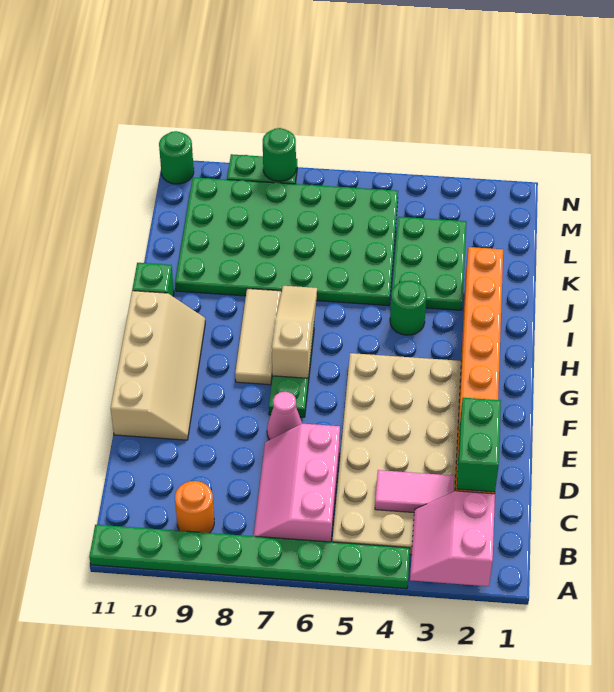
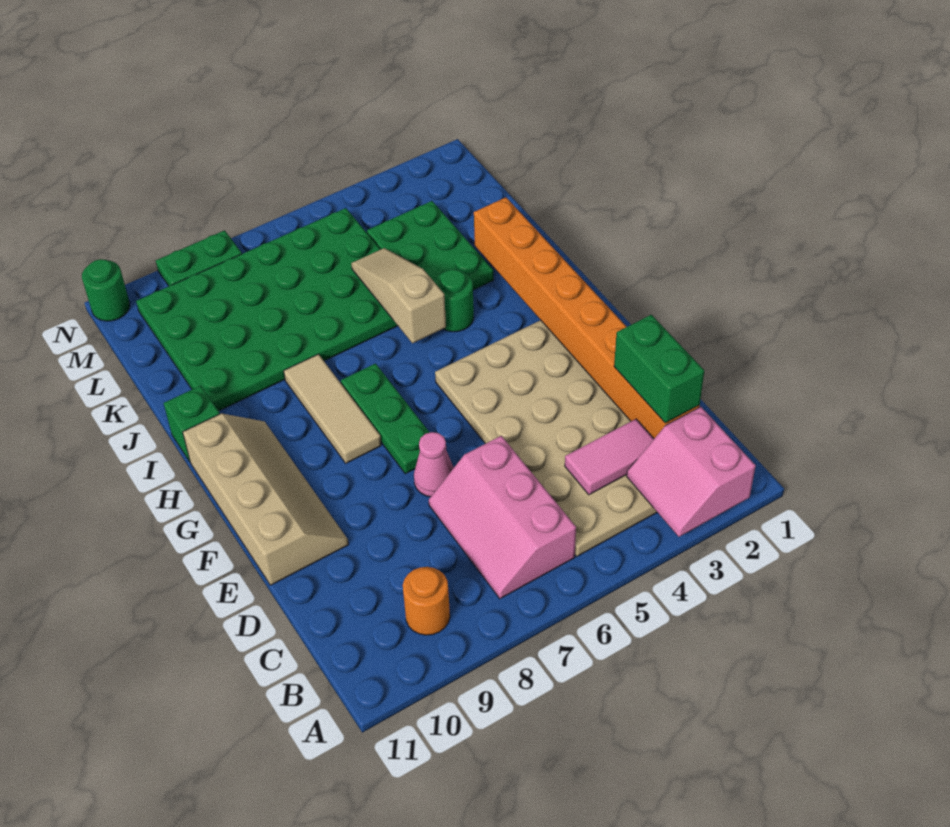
green plate A4:A11 level 1 -> none
tan slope G7:I7 level 2 top G -> tan slope I5:K5 level 2 top I
green round brick N8 level 2 -> none

